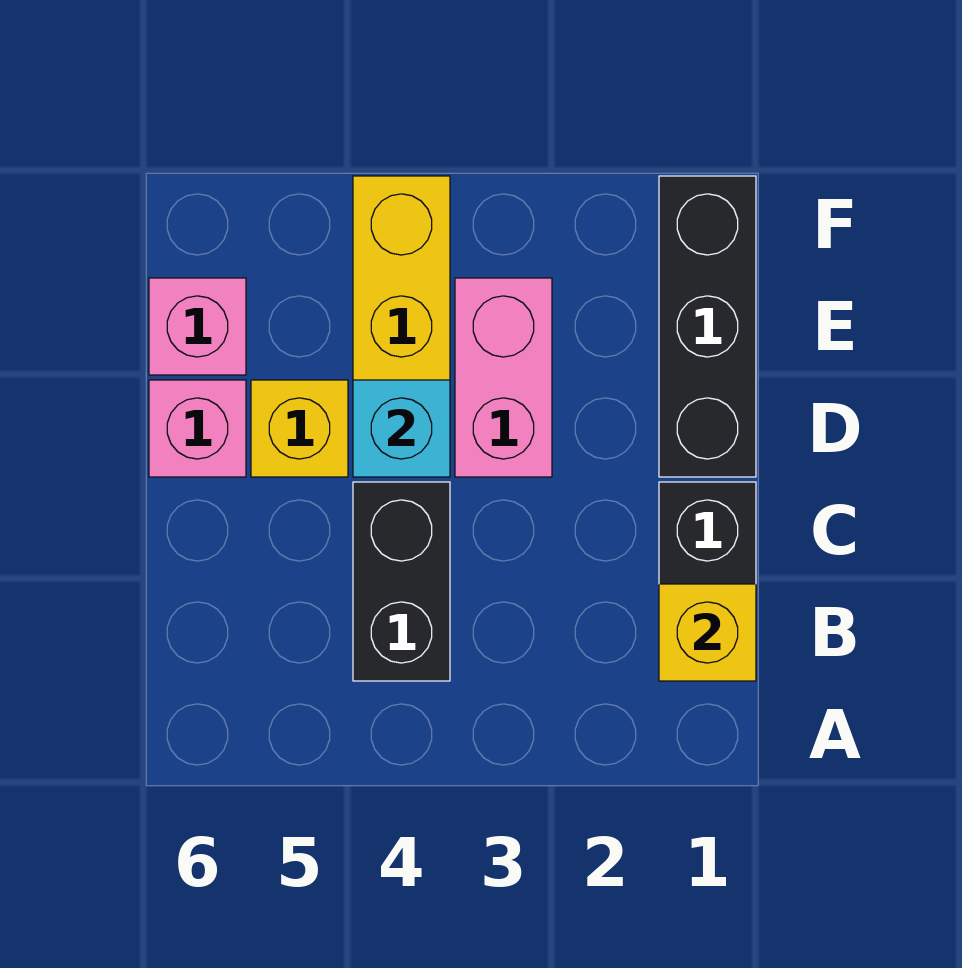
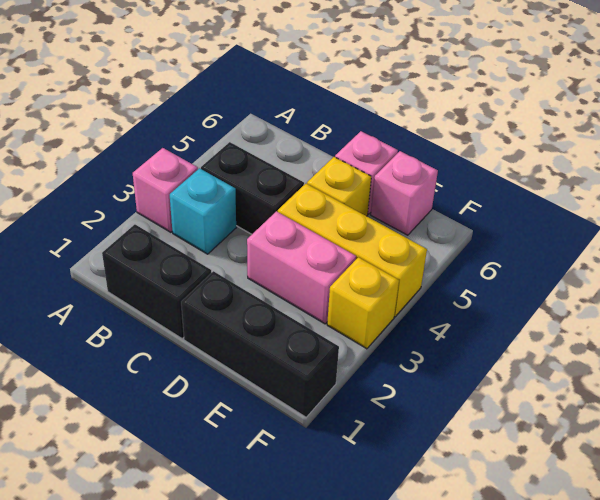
none -> pink brick A3 level 1
yellow brick B1 level 2 -> yellow brick F3 level 1
cyan brick D4 level 2 -> cyan brick B3 level 1

